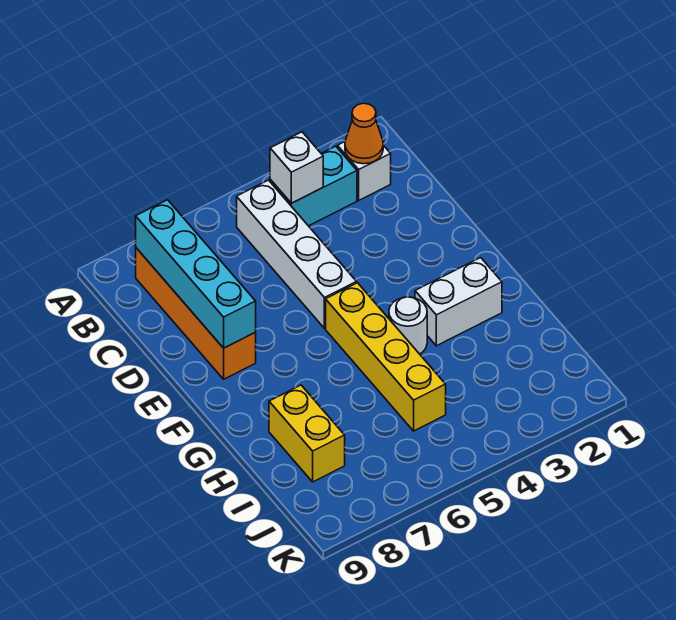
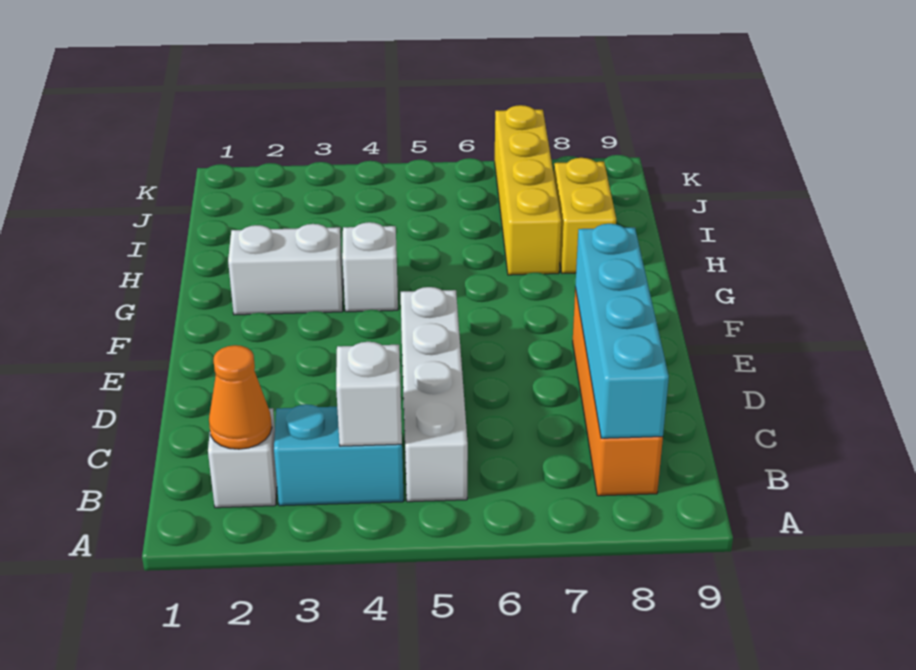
yellow brick F5:I5 level 1 -> yellow brick H7:K7 level 1
white round brick G4 level 1 -> white brick G4 level 1

